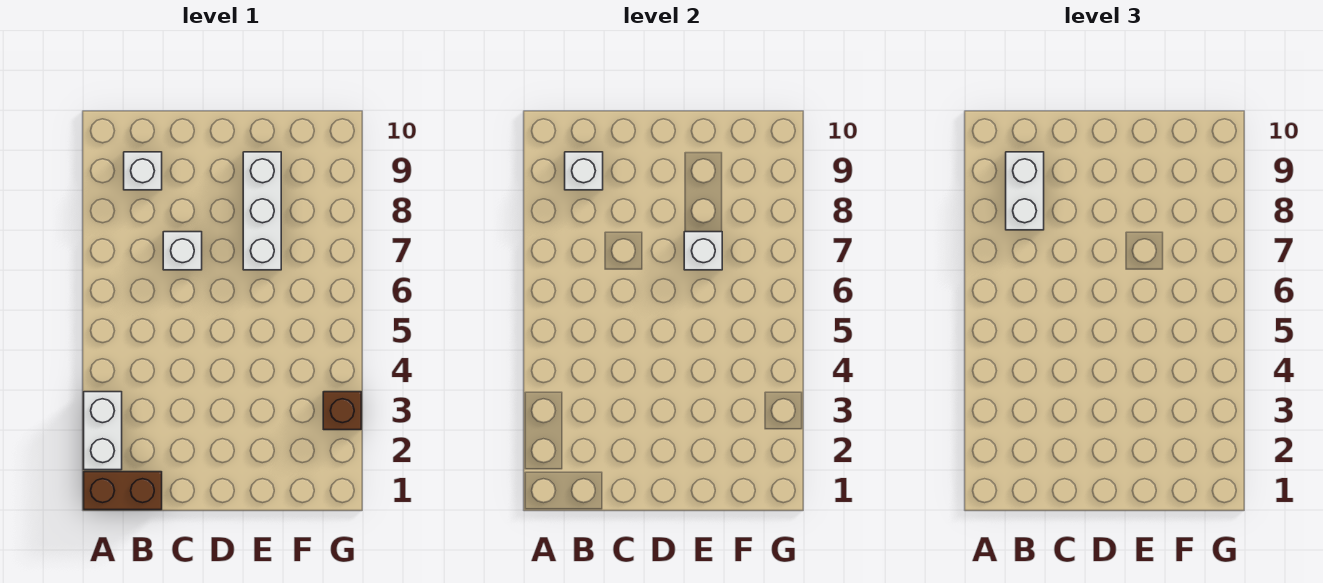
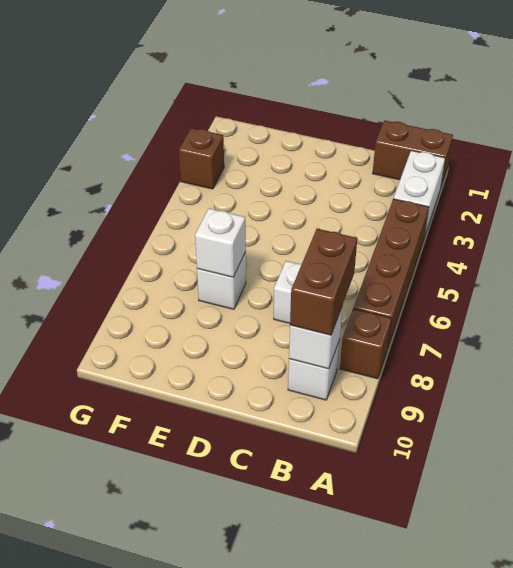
none -> brown brick A4:A7 level 1
none -> brown brick A8 level 1
white brick B8:B9 level 3 -> brown brick B8:B9 level 3
white brick E7:E9 level 1 -> white brick E7 level 1

